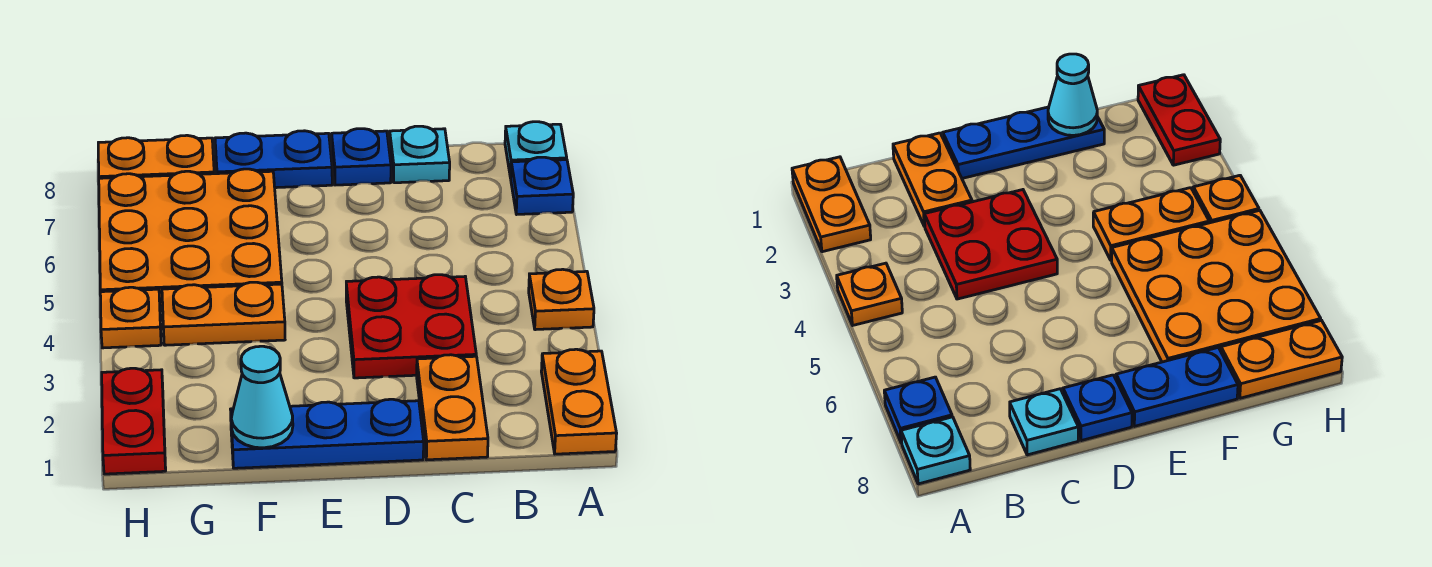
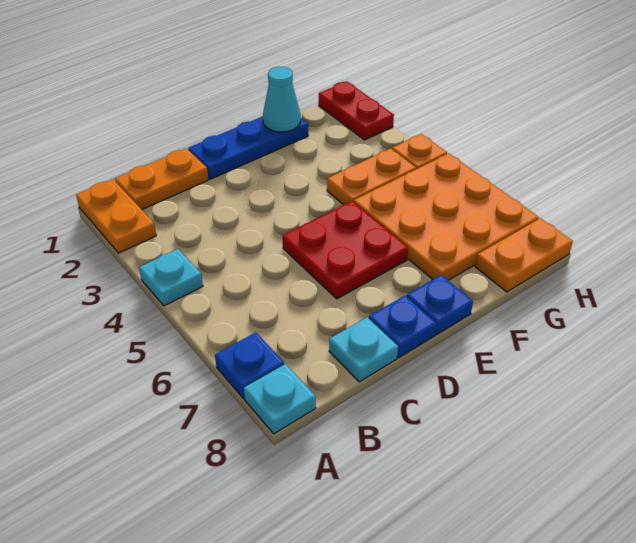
orange plate A4 level 1 -> cyan plate A4 level 1
orange plate C1:C2 level 1 -> orange plate B1:C1 level 1
red plate C3:D4 level 1 -> red plate D5:E6 level 1
blue plate E8:F8 level 1 -> blue plate E8 level 1

